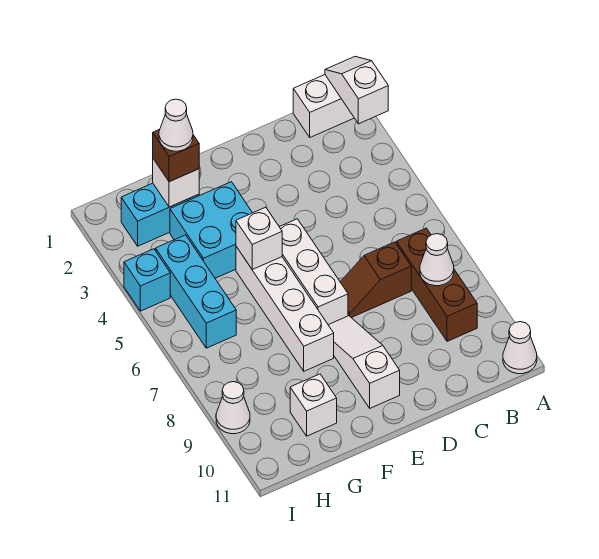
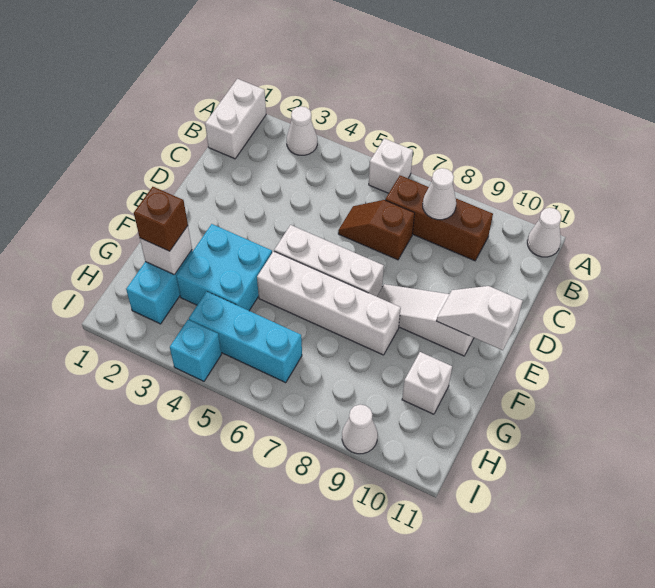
white slope A1:A2 level 2 top 2 -> white slope E10:E11 level 2 top 11
brown slope C7:D7 level 1 top C -> brown slope C6:C7 level 1 top 7
white brick F5 level 2 -> white brick A6 level 1
white cone G2 level 4 -> white cone A3 level 1

